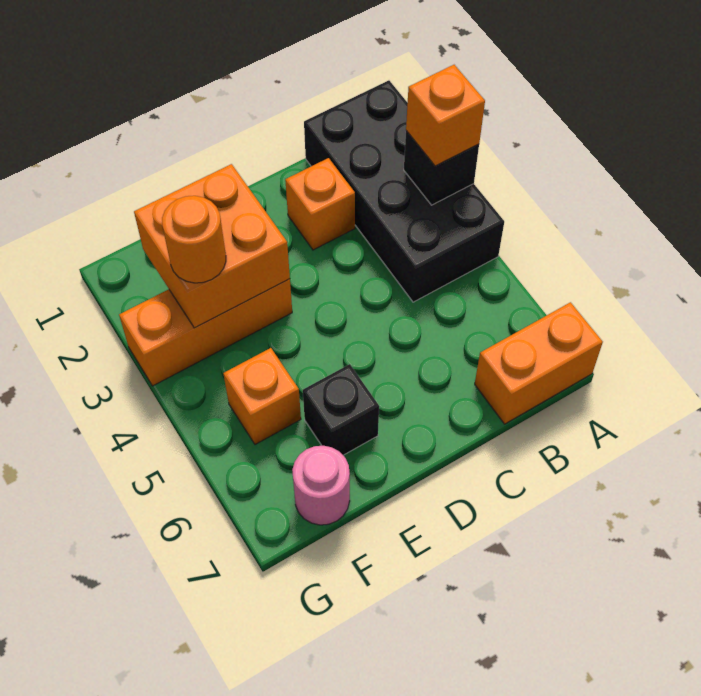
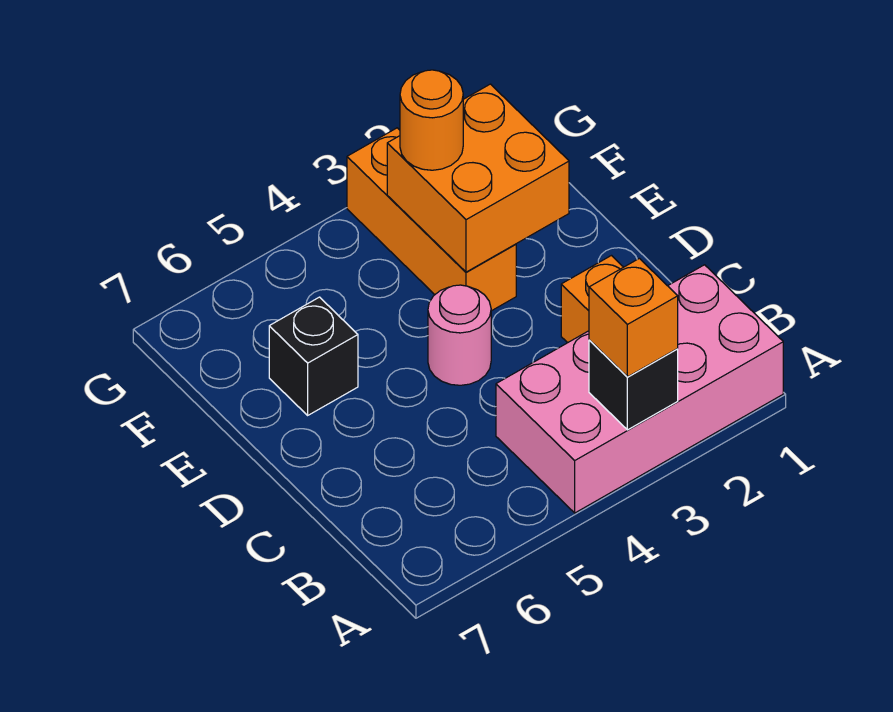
black brick A1:B4 level 1 -> pink brick A1:B4 level 1
orange brick A7:B7 level 1 -> none
orange brick F5 level 1 -> none
pink round brick F7 level 1 -> pink round brick D4 level 1

